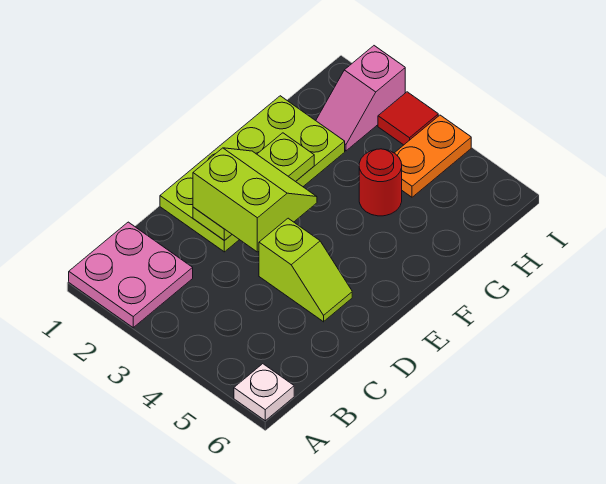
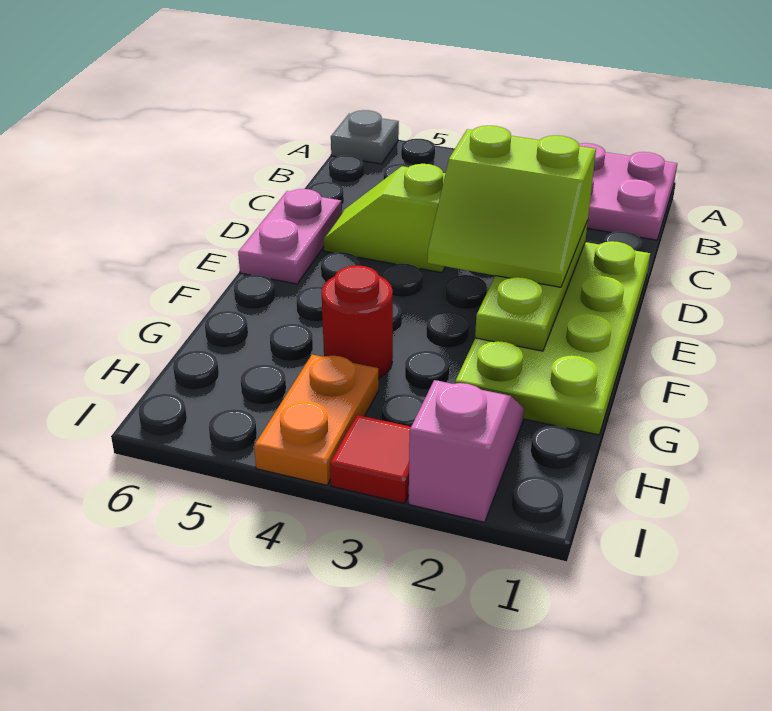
white plate A6 level 1 -> grey plate A6 level 1
none -> pink plate D6:E6 level 1

